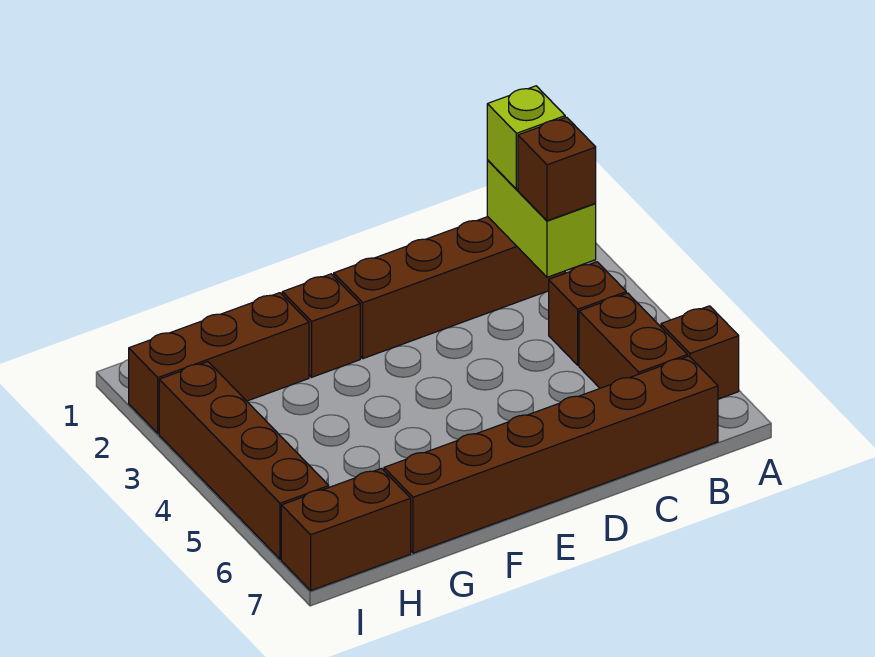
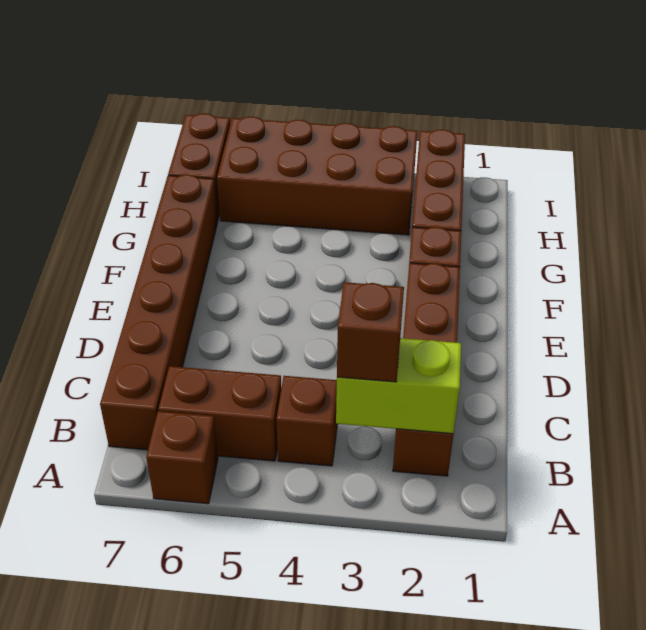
lime brick B2 level 3 -> none
brown brick I3:I6 level 1 -> brown brick H3:I6 level 1

